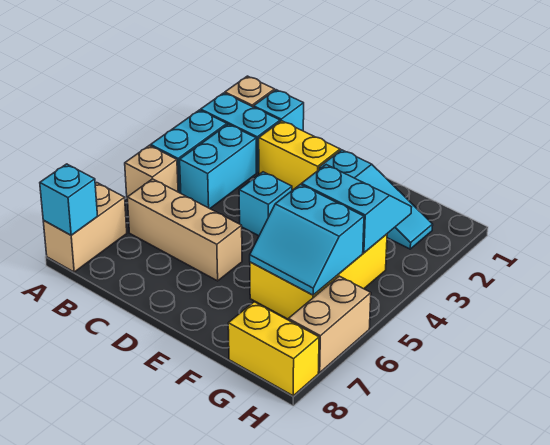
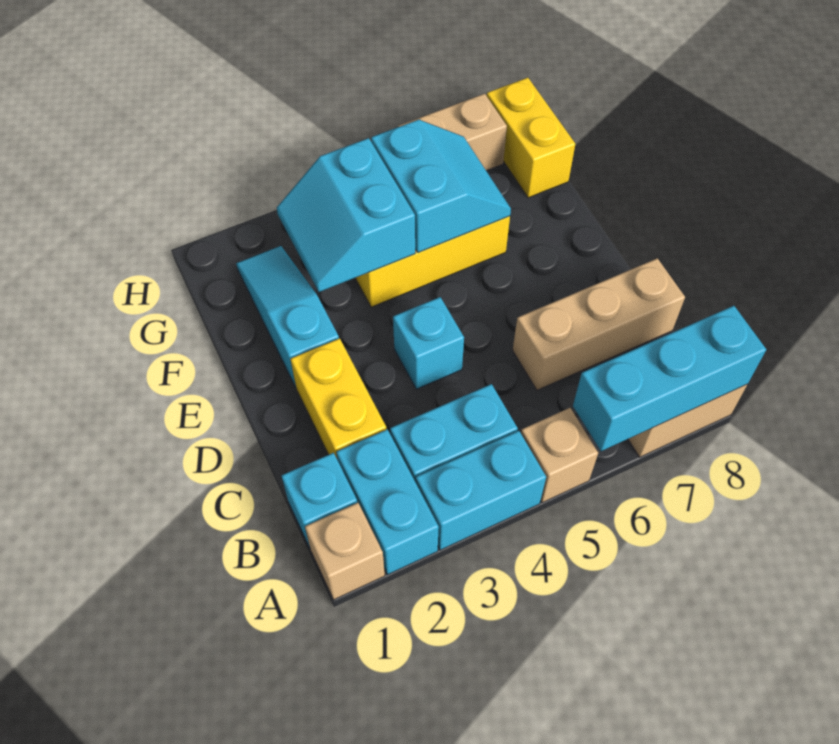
cyan brick A8 level 2 -> cyan brick A6:A8 level 2
tan brick B6:D6 level 1 -> tan brick C6:C8 level 1

